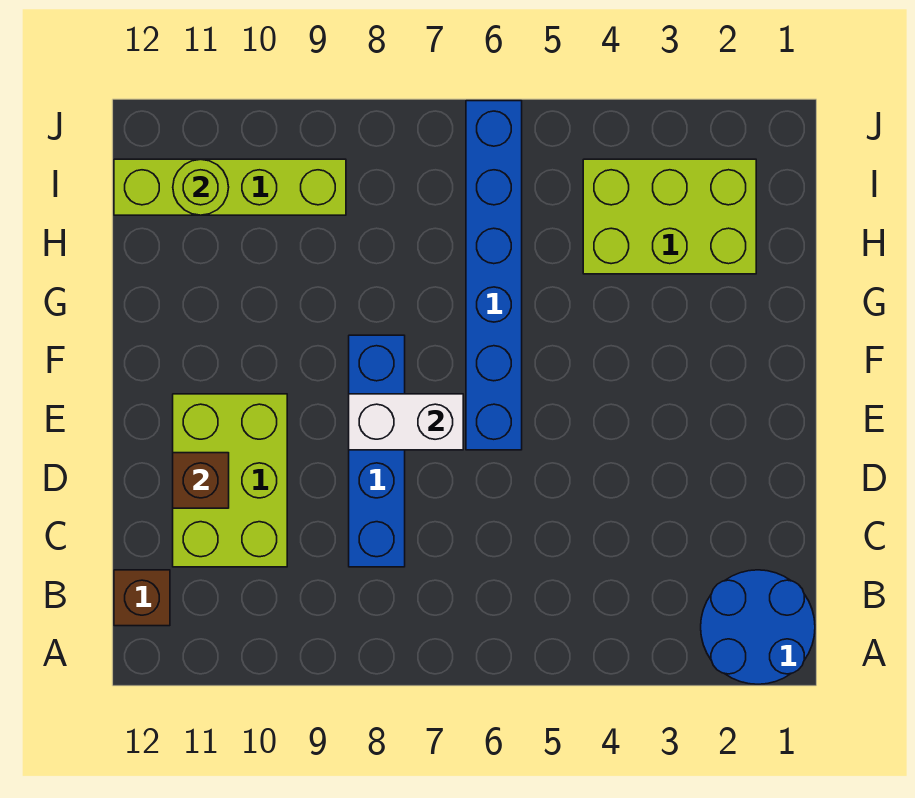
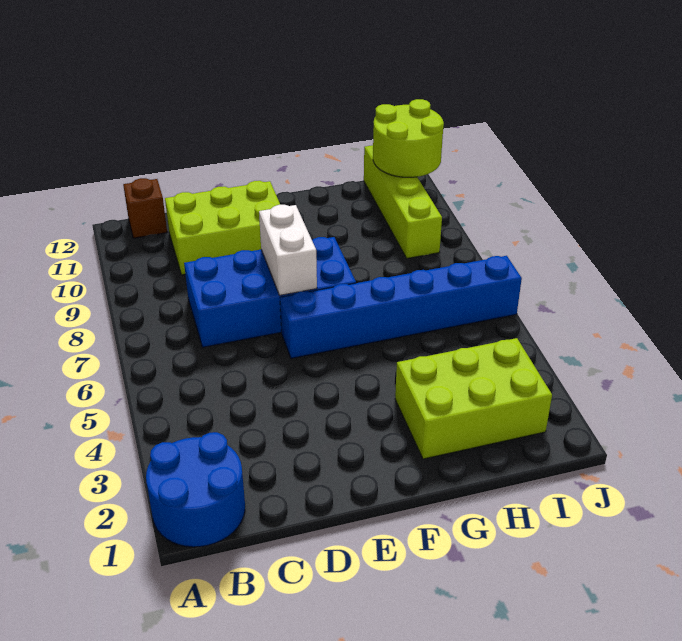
blue brick C8:F8 level 1 -> blue brick C7:F8 level 1
brown brick D11 level 2 -> none
lime brick H2:I4 level 1 -> lime brick G2:I3 level 1
lime round brick I11 level 2 -> lime round brick I11:J12 level 2

